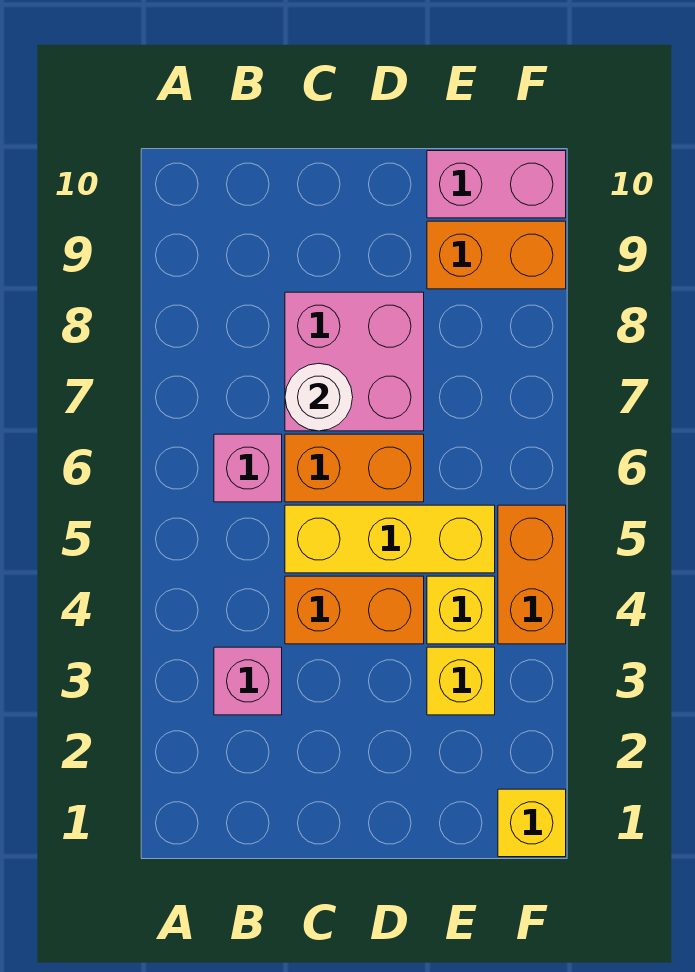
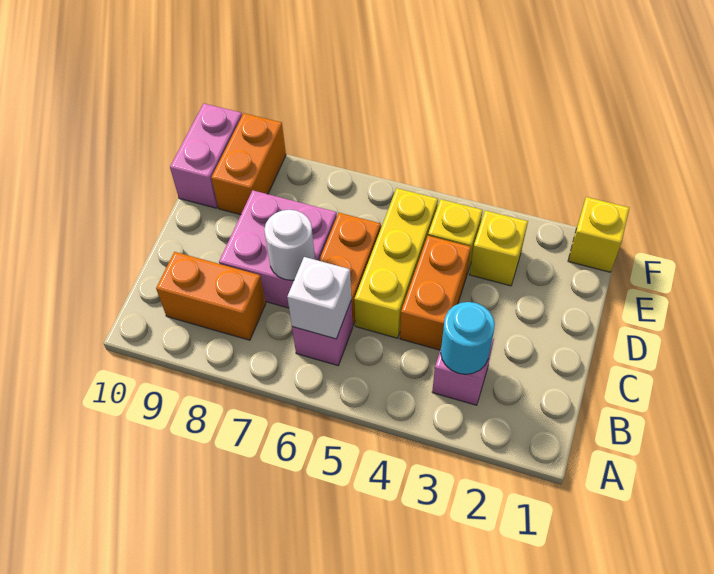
none -> cyan round brick B3 level 2
none -> white brick B6 level 2
orange brick F4:F5 level 1 -> orange brick B8:B9 level 1

